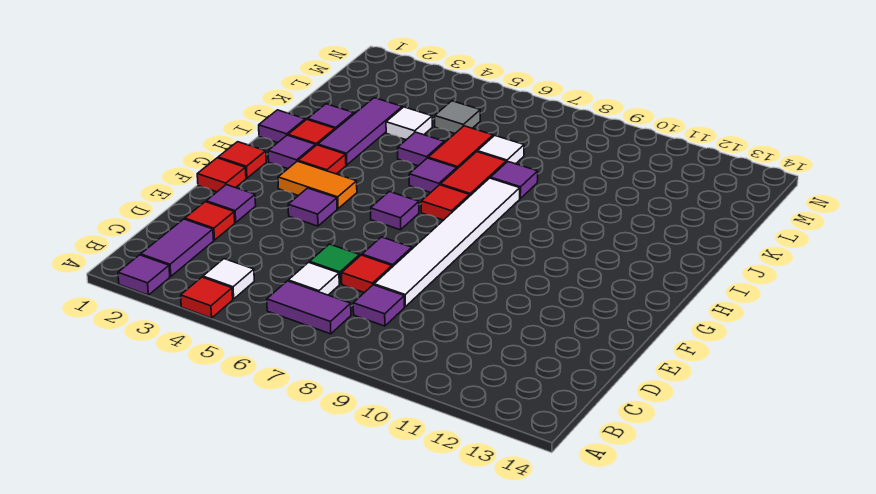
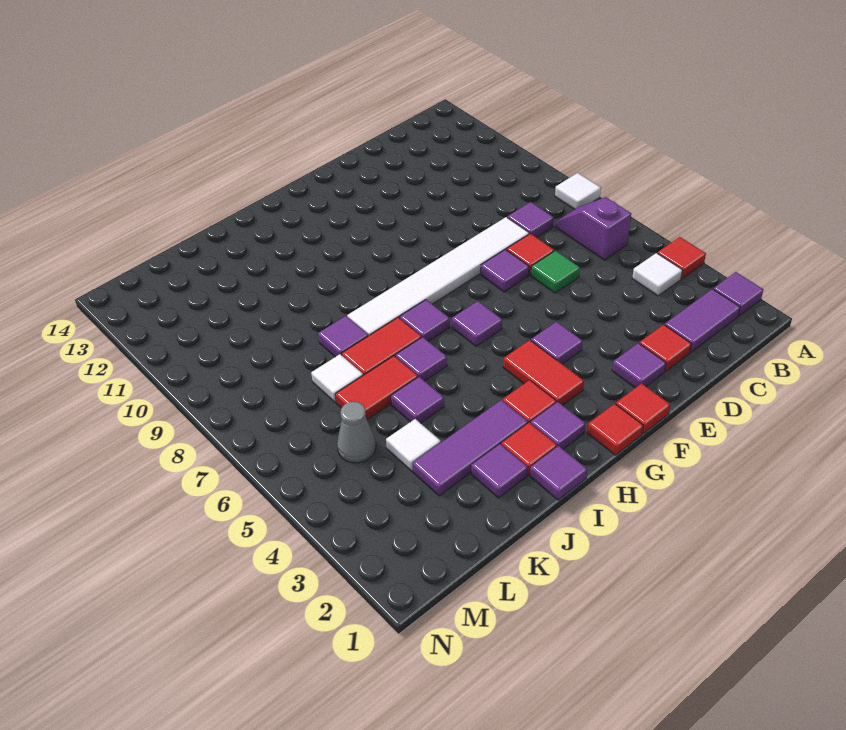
purple tile B6:B7 level 1 -> purple slope B6:B7 level 1 top 6
white tile C6 level 1 -> white tile A8 level 1
orange tile G3:G4 level 1 -> red tile G3:G4 level 1
red tile H7 level 1 -> purple tile H7 level 1
grey tile L5 level 1 -> grey cone L5 level 1

